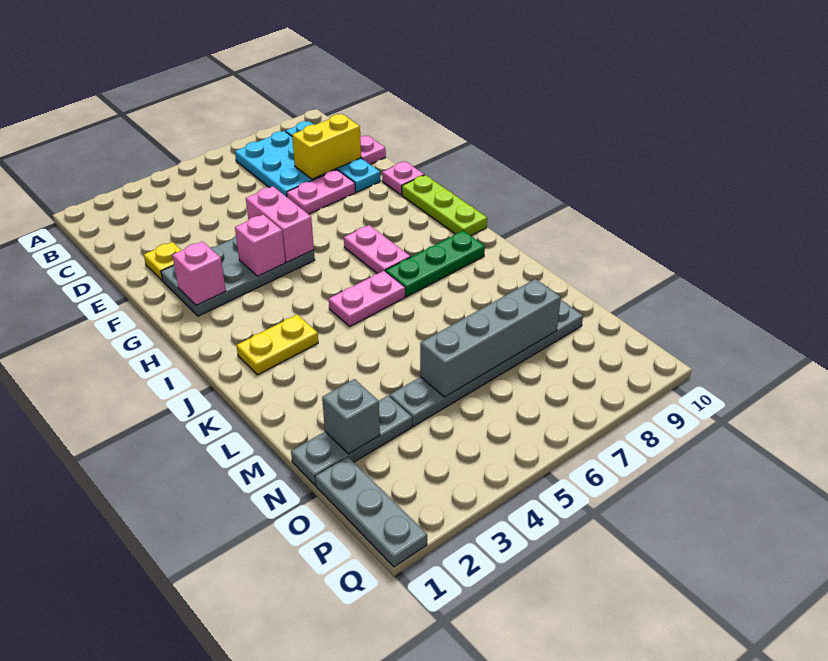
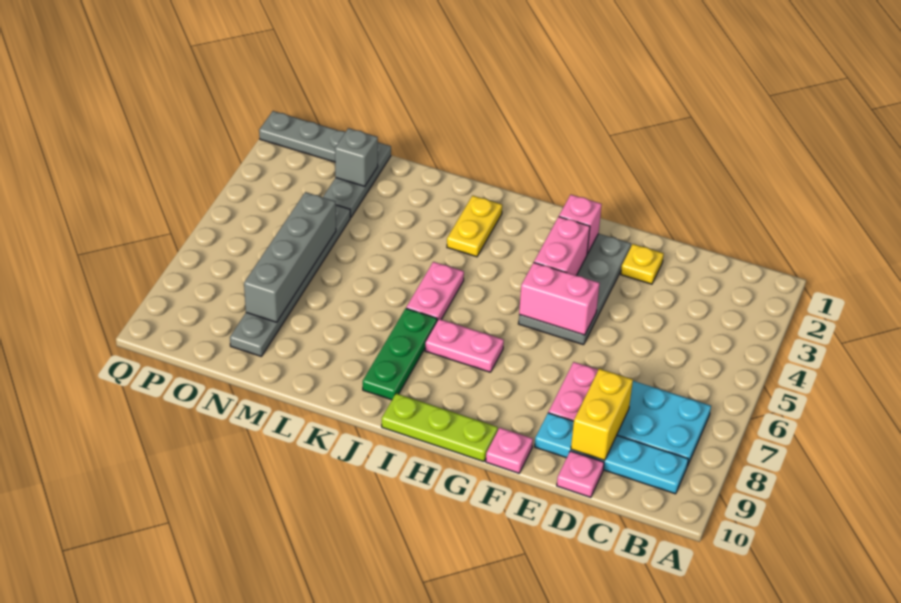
pink brick G4 level 2 -> pink brick G3:G4 level 2

